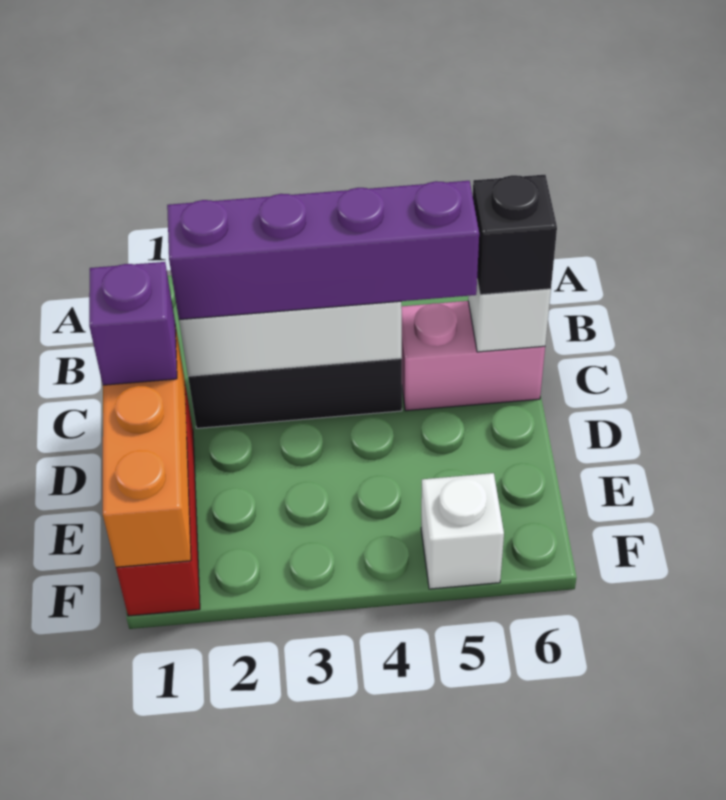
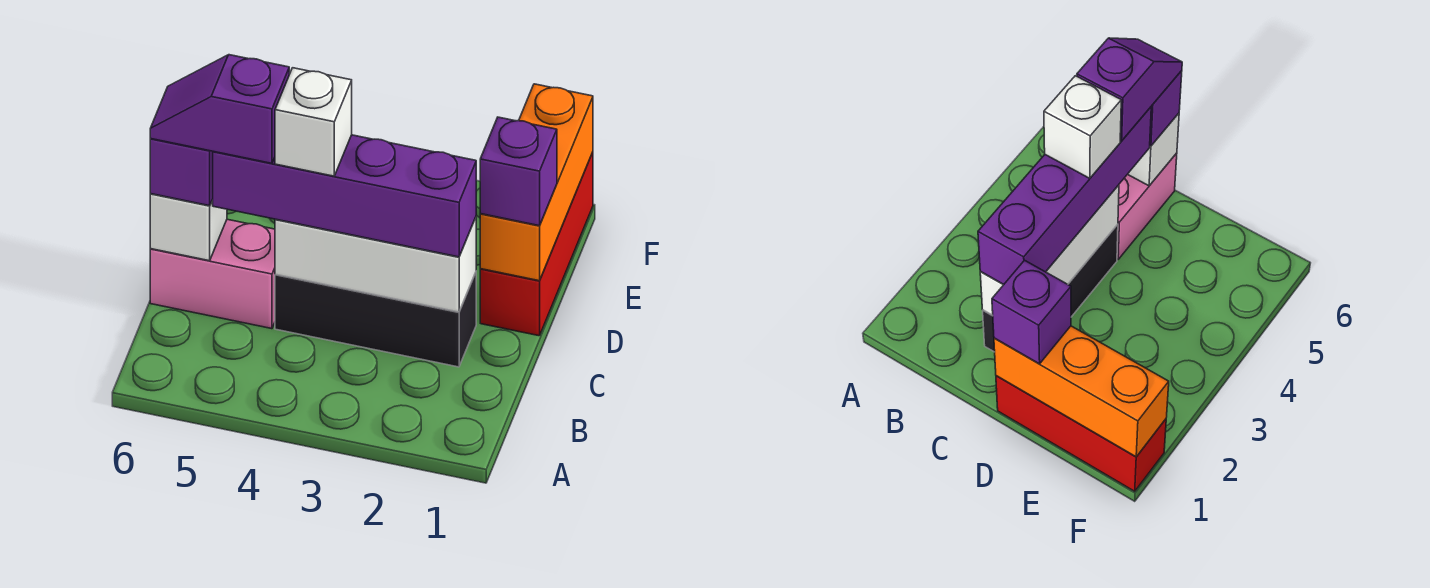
none -> purple slope C5:C6 level 4 top 5
black brick C6 level 3 -> purple brick C6 level 3
white brick F5 level 1 -> white brick C4 level 4

